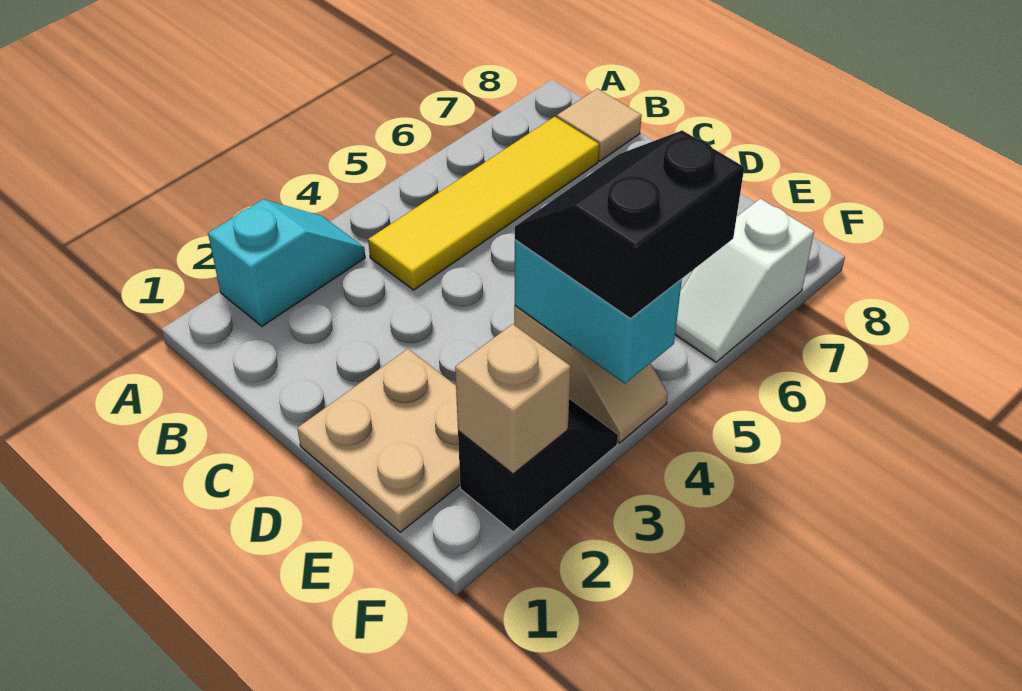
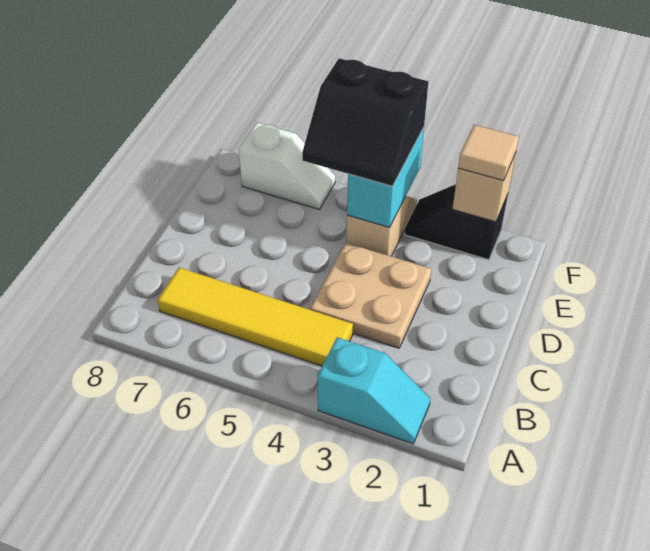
cyan slope A2:A3 level 1 top 2 -> cyan slope A2:A3 level 1 top 3
tan tile B8 level 1 -> tan tile F2 level 3
tan plate D1:E2 level 1 -> tan plate C3:D4 level 1

